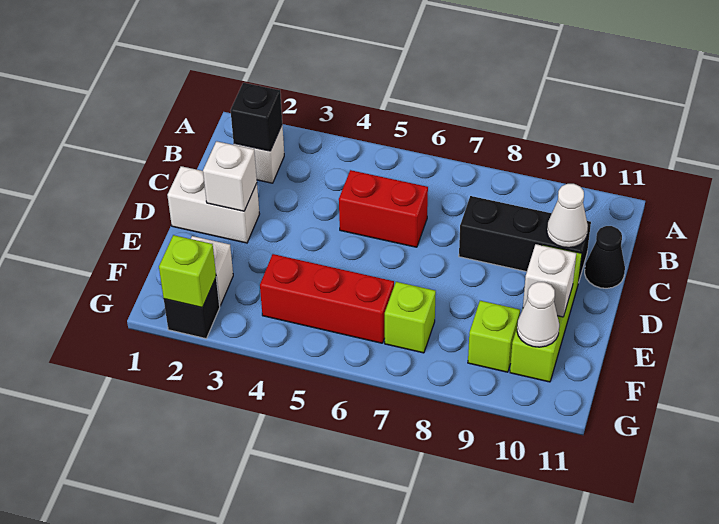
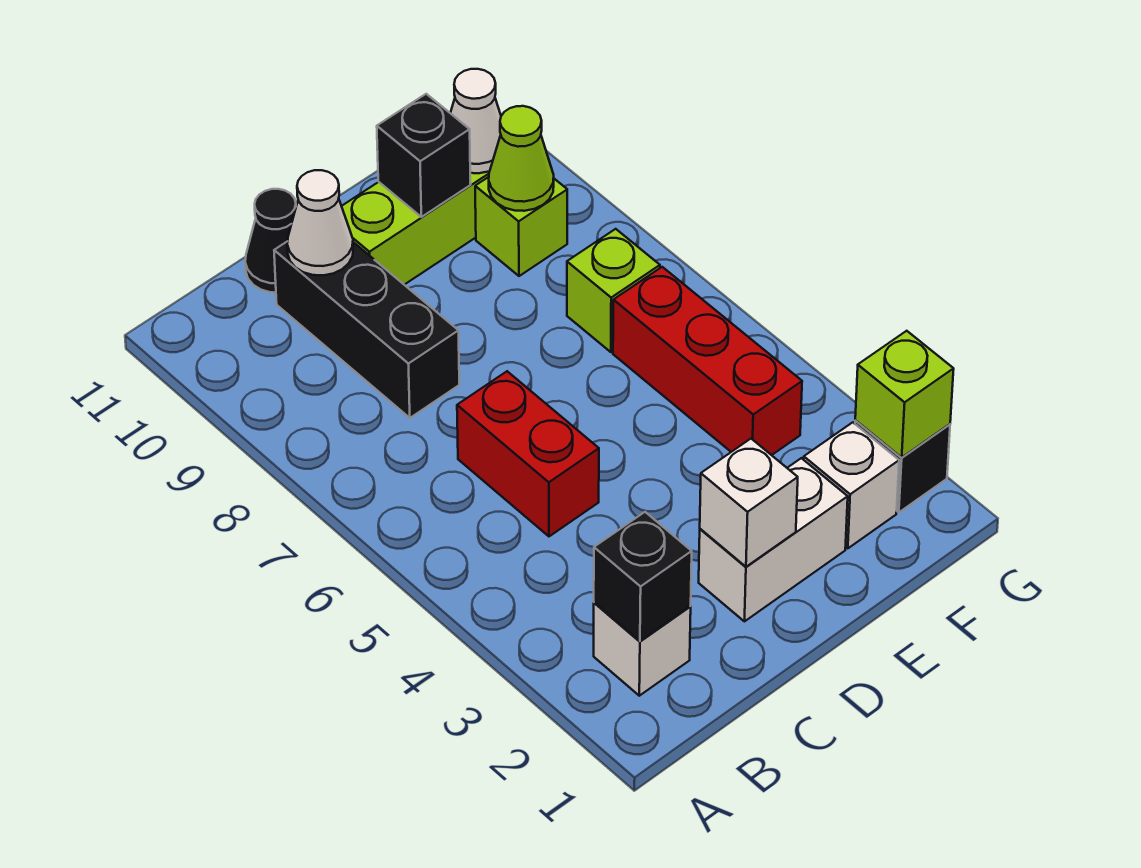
white brick D1:D2 level 1 -> white brick D2:E2 level 1
white brick E10 level 2 -> black brick E10 level 2
none -> lime cone F9 level 2

